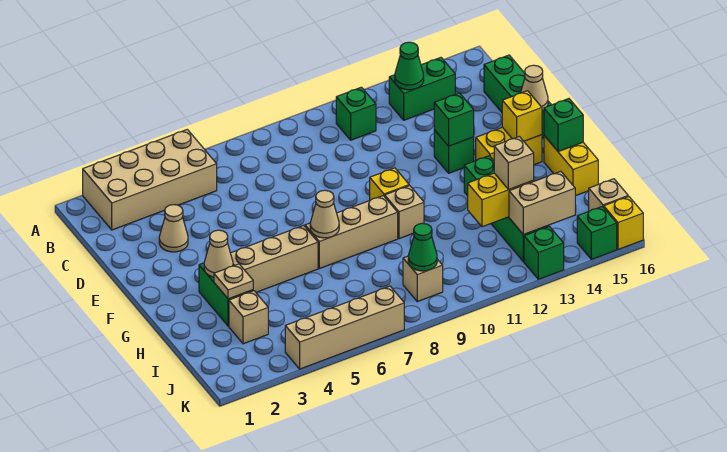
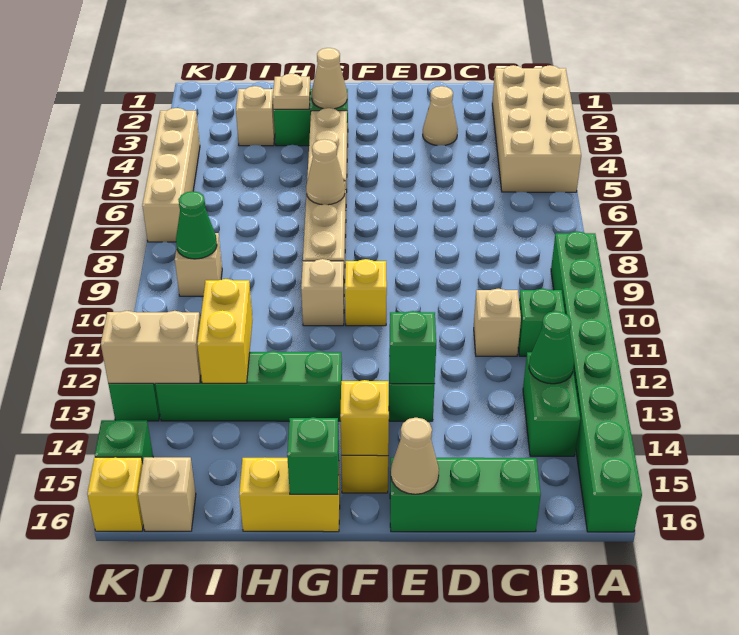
none -> green brick A9:A16 level 1
tan brick I13 level 3 -> tan brick C11 level 1
tan brick J13:J14 level 2 -> tan brick J13:K13 level 2

